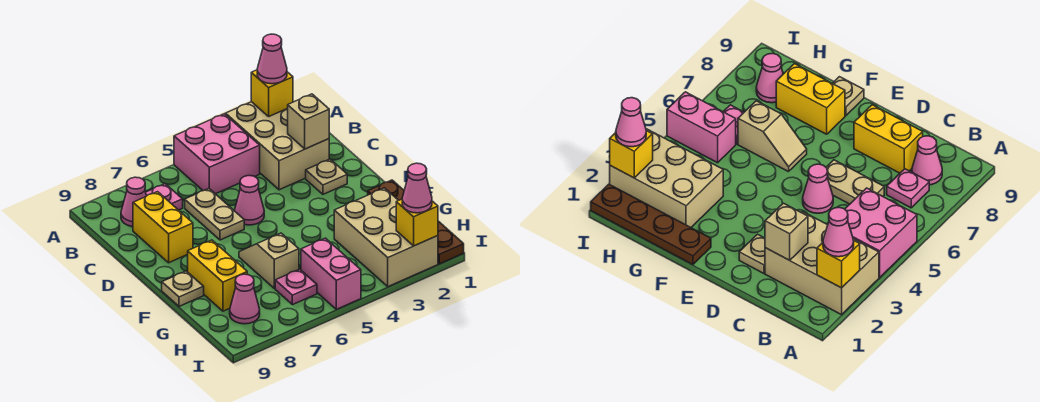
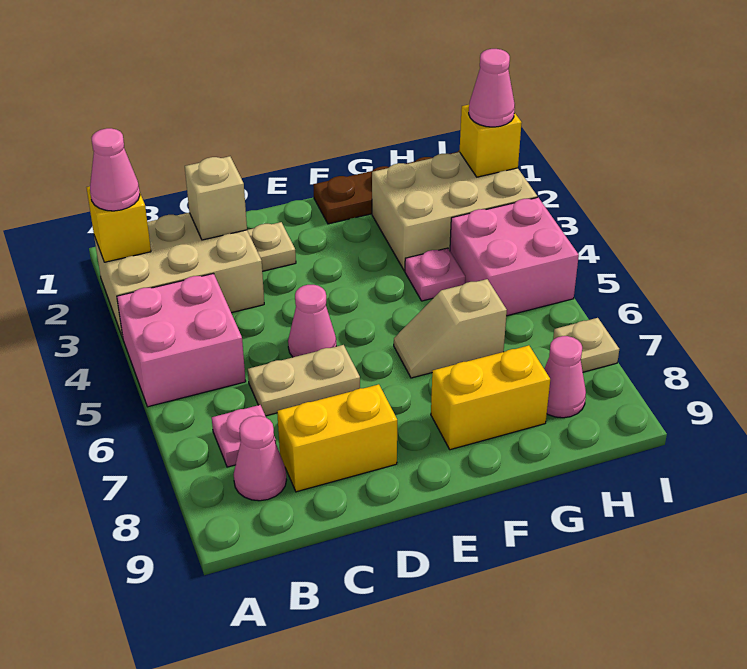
tan plate F9 level 1 -> tan plate I7 level 1
pink brick H5:I5 level 1 -> pink brick H4:I5 level 1
pink plate H6 level 1 -> pink plate G4 level 1

